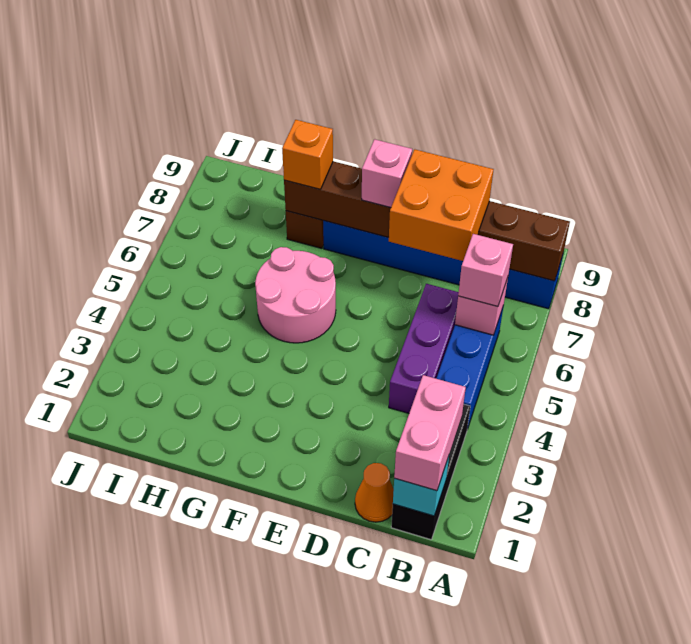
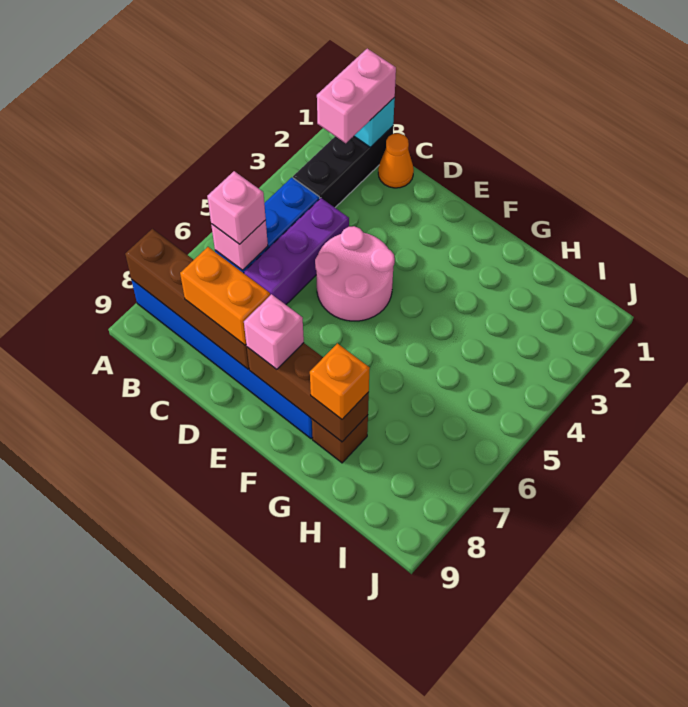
orange brick C7:D8 level 3 -> orange brick C8:D8 level 3
pink round brick F5:G6 level 1 -> pink round brick D4:E5 level 1

